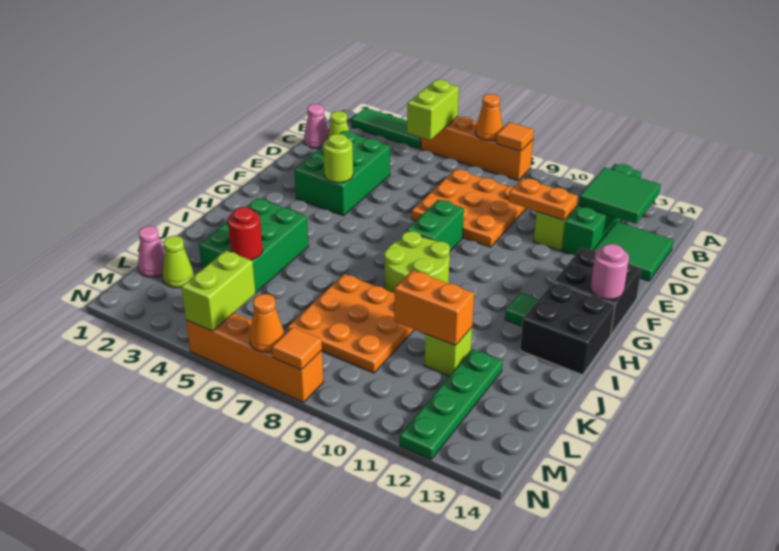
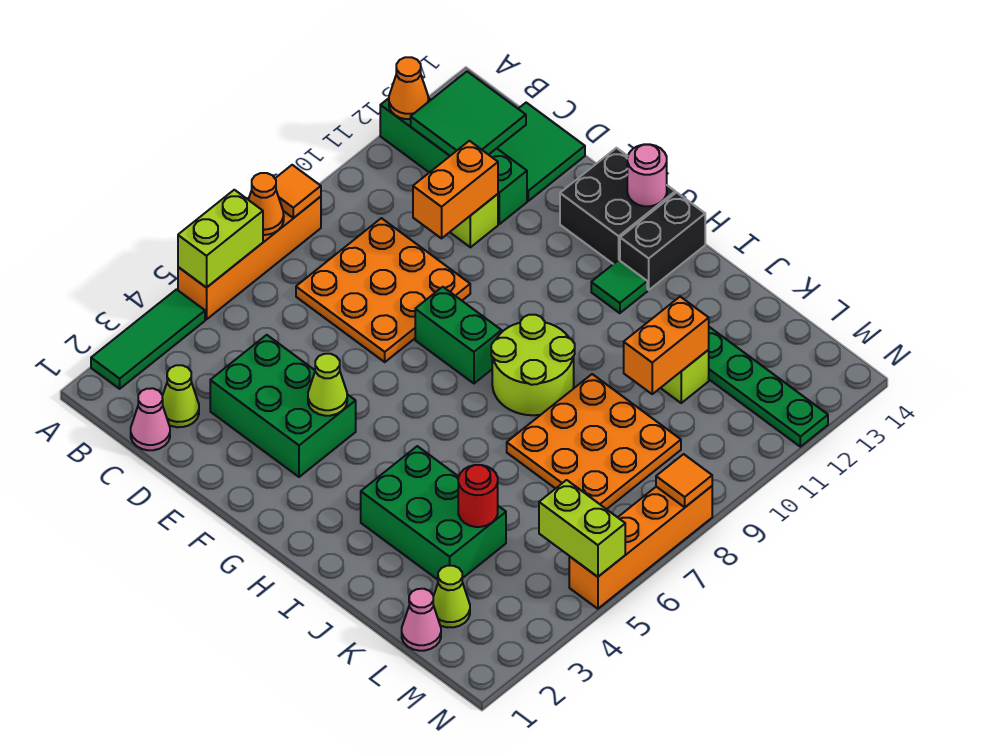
lime brick A5:B5 level 2 -> lime brick A5:A6 level 2
orange plate D10:D11 level 2 -> orange brick D10:D11 level 2
lime round brick F4 level 2 -> lime cone F4 level 2
black brick H13:I14 level 1 -> black brick H13:H14 level 1
orange cone N7 level 2 -> orange cone A12 level 2

